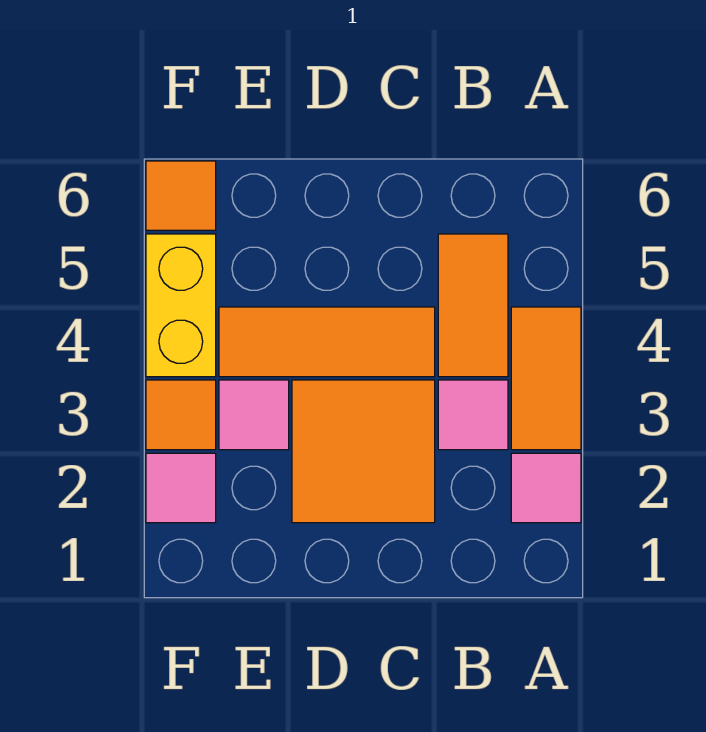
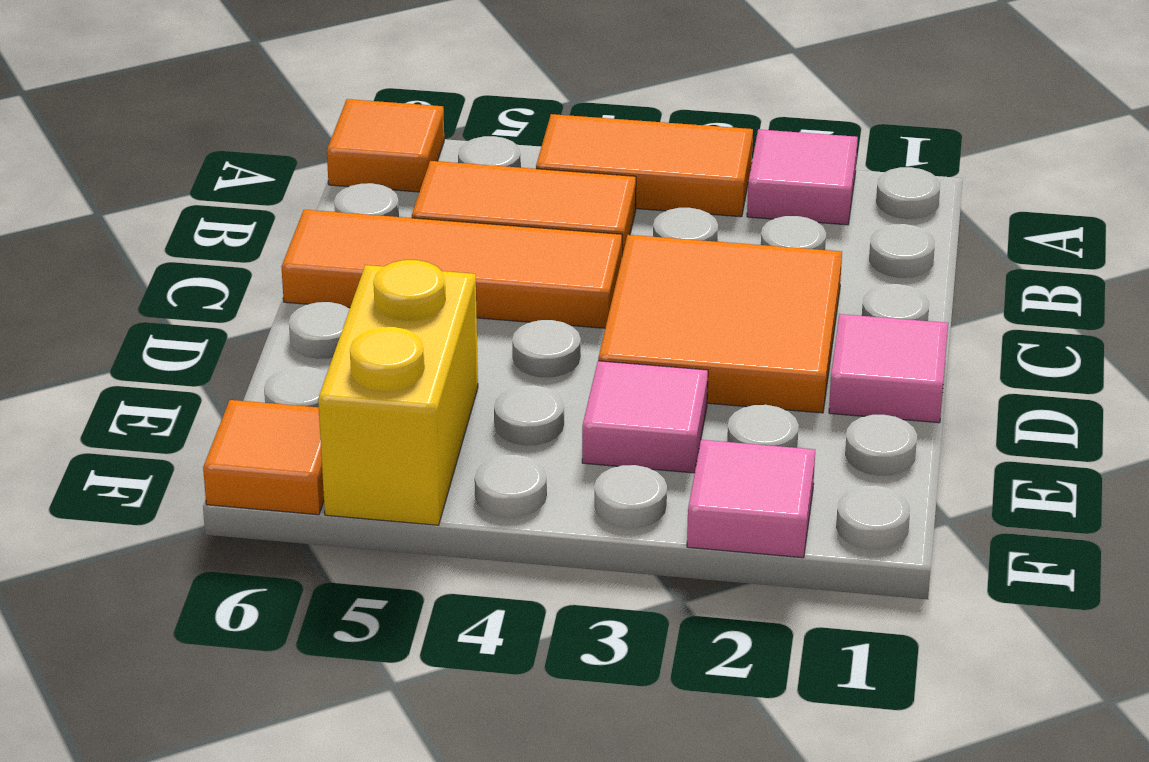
pink tile B3 level 1 -> pink tile D1 level 1
orange tile C4:E4 level 1 -> orange tile C4:C6 level 1
orange tile F3 level 1 -> orange tile A6 level 1
yellow brick F4:F5 level 1 -> yellow brick E5:F5 level 1

